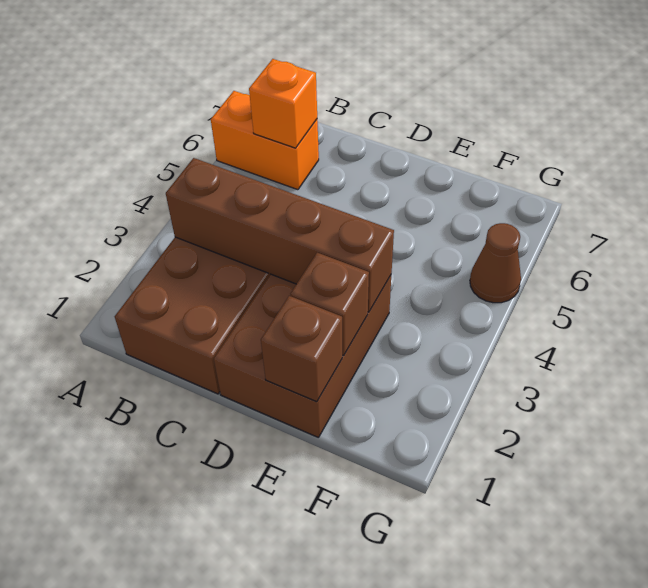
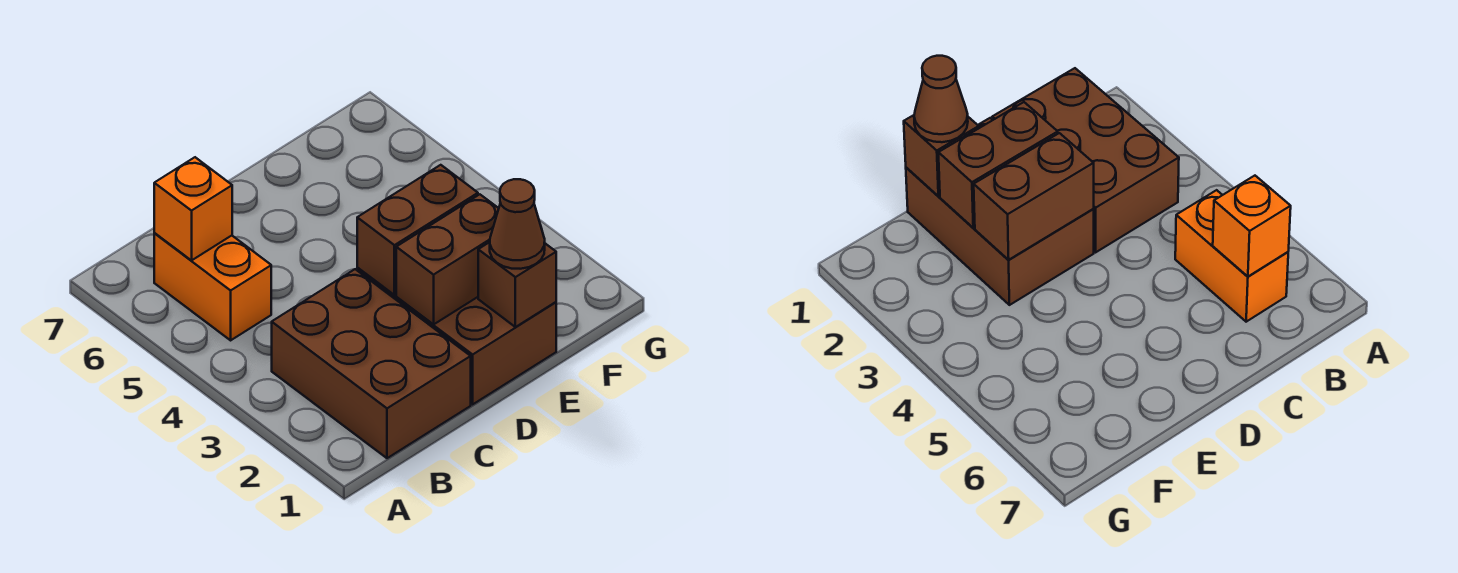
orange brick A6:B6 level 1 -> orange brick B5:B6 level 1
brown brick B3:E3 level 2 -> brown brick D3:E3 level 2
brown brick E2 level 2 -> brown brick D2:E2 level 2
brown cone G5 level 1 -> brown cone E1 level 3

